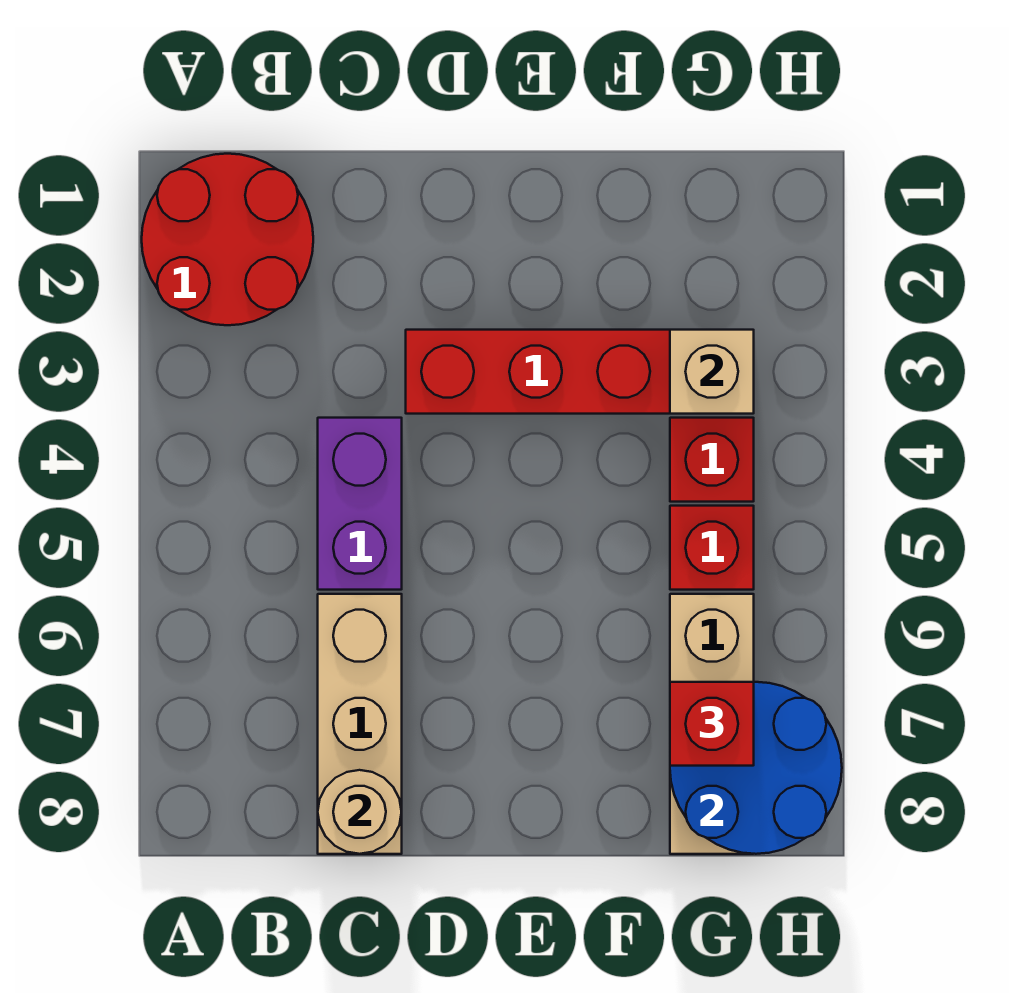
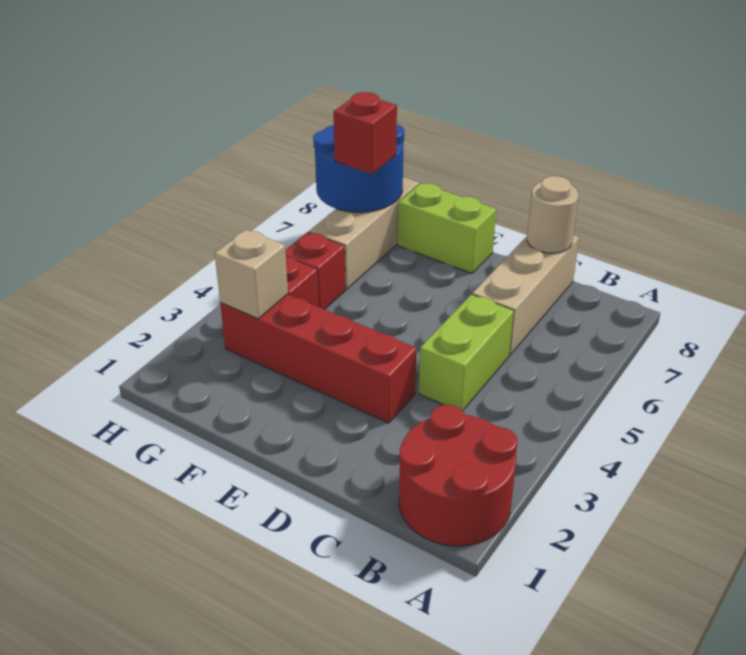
purple brick C4:C5 level 1 -> lime brick C4:C5 level 1
none -> lime brick E8:F8 level 1

